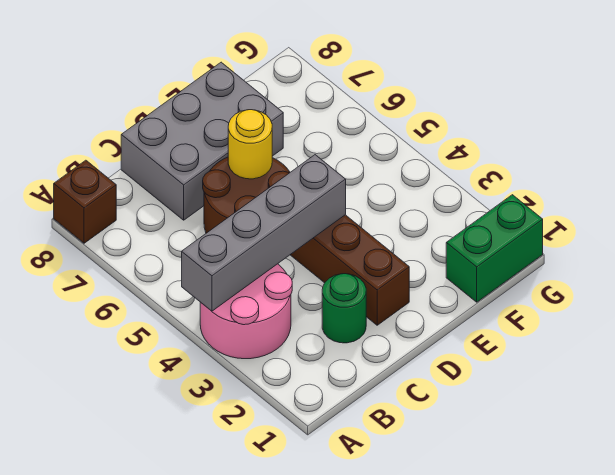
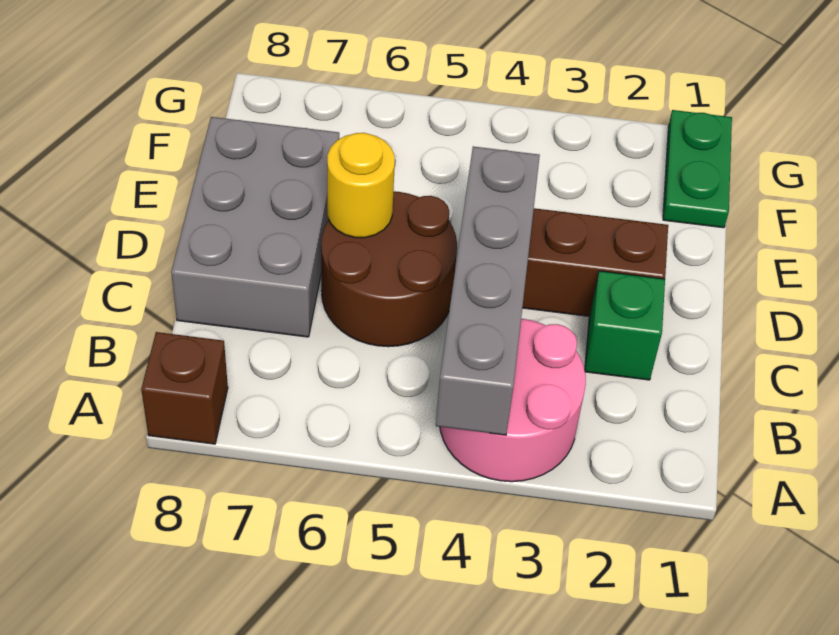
green round brick C2 level 1 -> green brick C2 level 1
green brick F1:G1 level 1 -> green plate F1:G1 level 1

